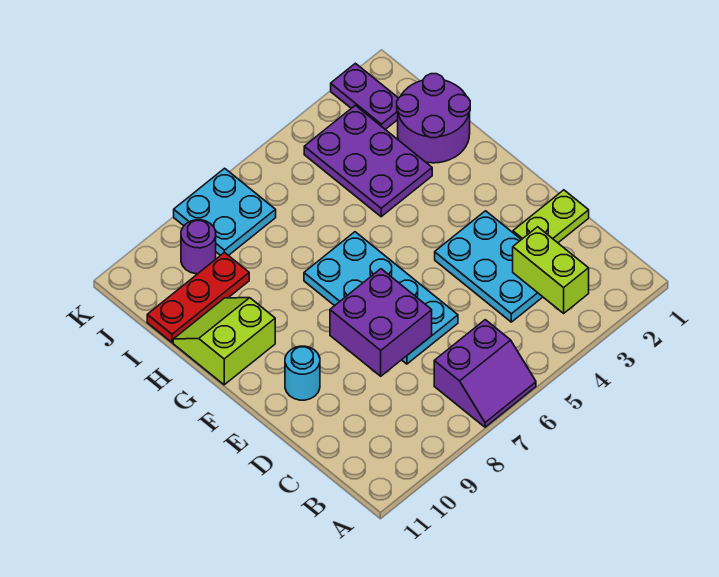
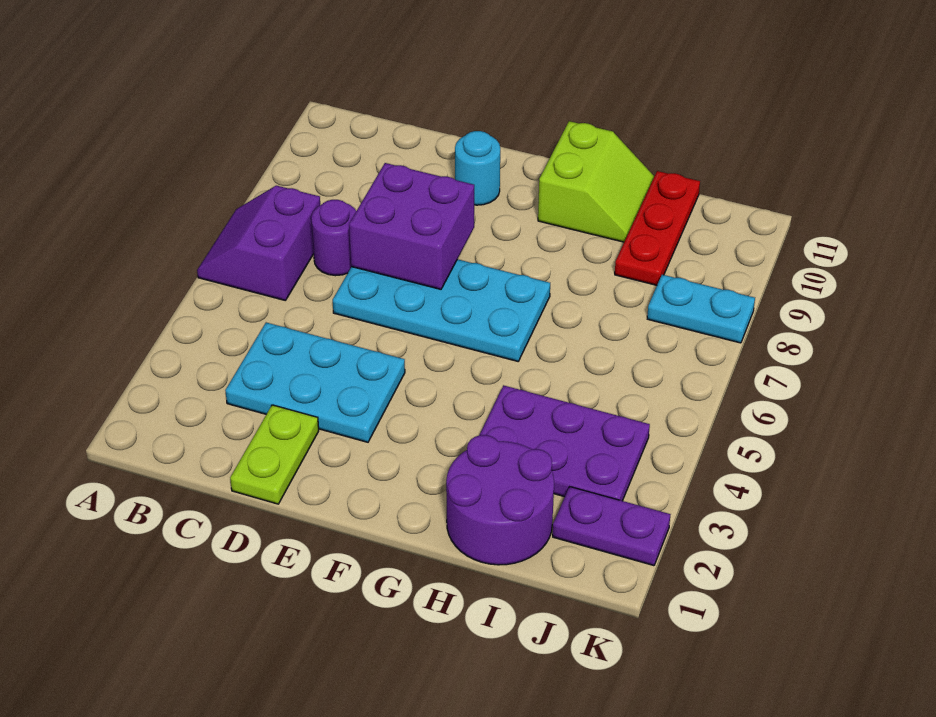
lime brick B3:C3 level 2 -> none
cyan plate J7:K8 level 1 -> cyan plate J8:K8 level 1
purple round brick J9 level 1 -> purple round brick C7 level 1

